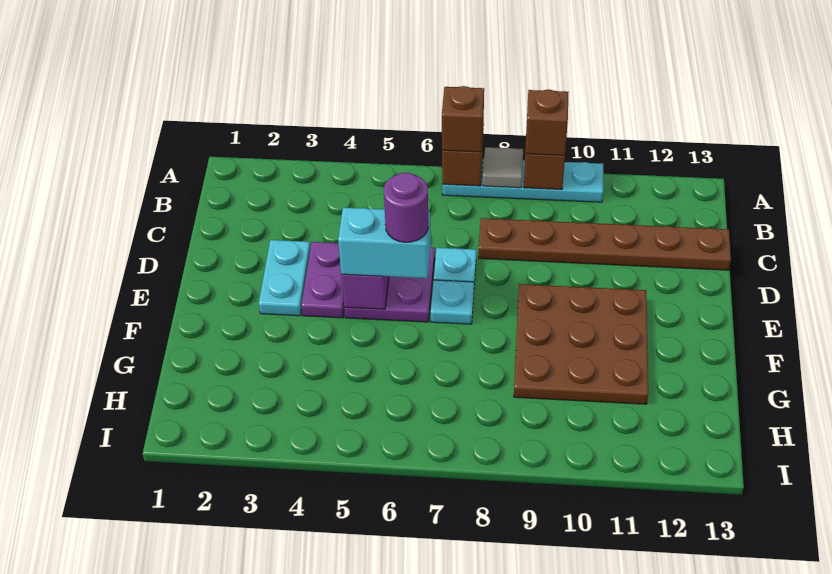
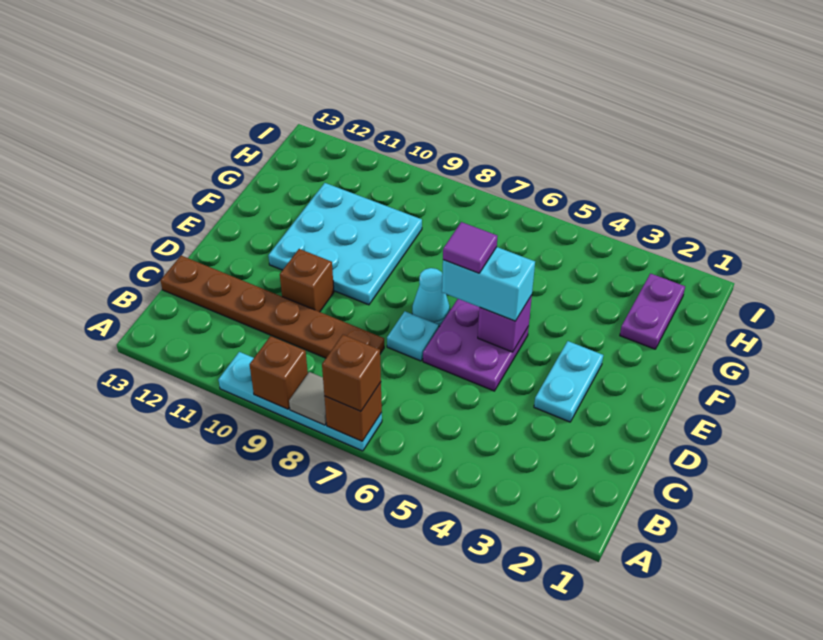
brown brick A9 level 3 -> brown brick D10 level 1
purple plate D4:E4 level 1 -> purple plate G2:H2 level 1
purple round brick E6 level 4 -> purple tile E6 level 4
cyan plate E7 level 1 -> cyan cone E7 level 1
brown plate E9:G11 level 1 -> cyan plate E9:G11 level 1

